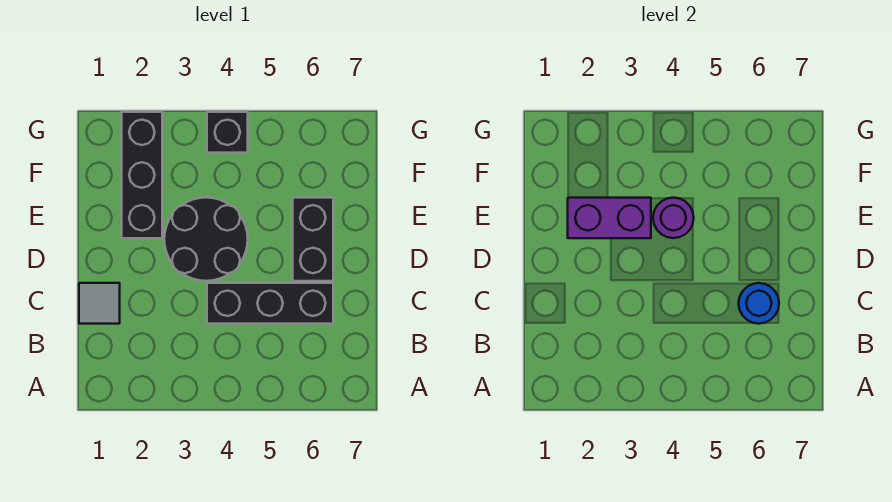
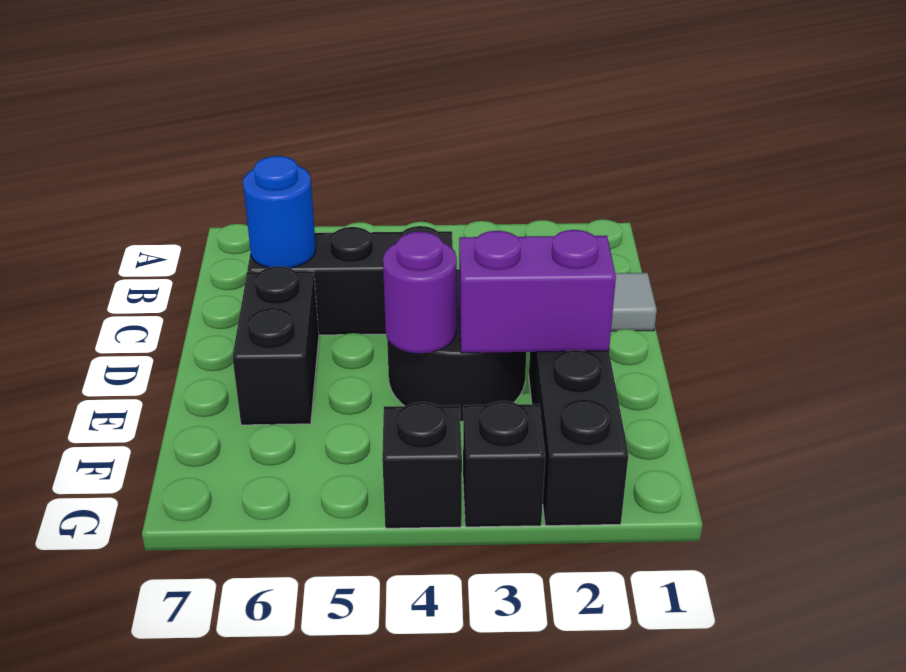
none -> black brick G3 level 1

